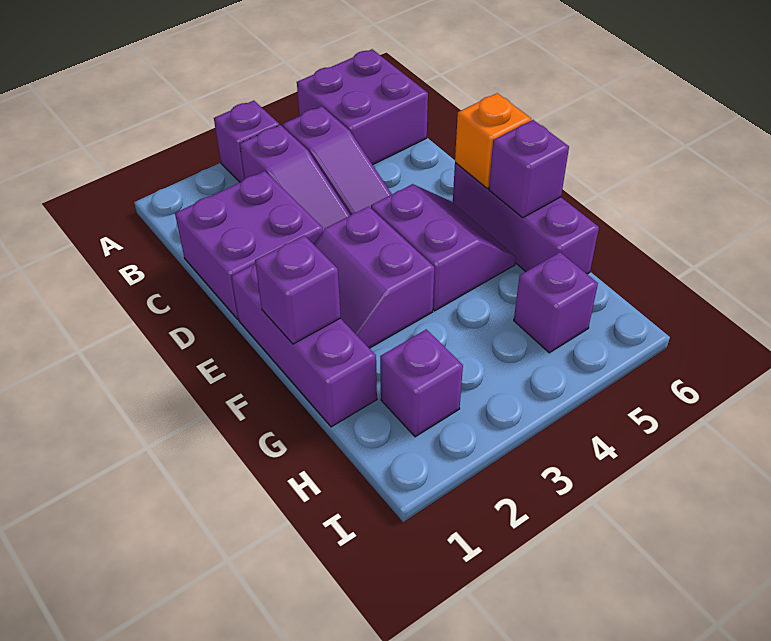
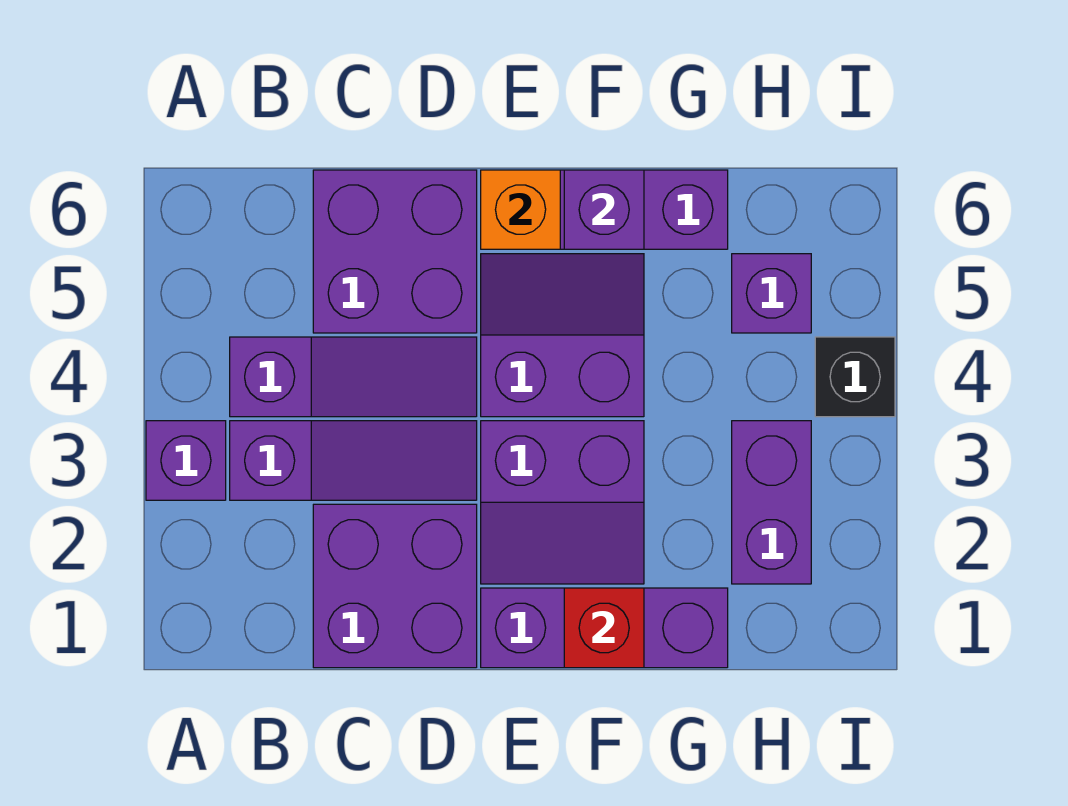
purple brick A5:B6 level 1 -> purple brick C5:D6 level 1
purple brick F1 level 2 -> red brick F1 level 2
purple brick H2 level 1 -> purple brick H2:H3 level 1
none -> black brick I4 level 1

